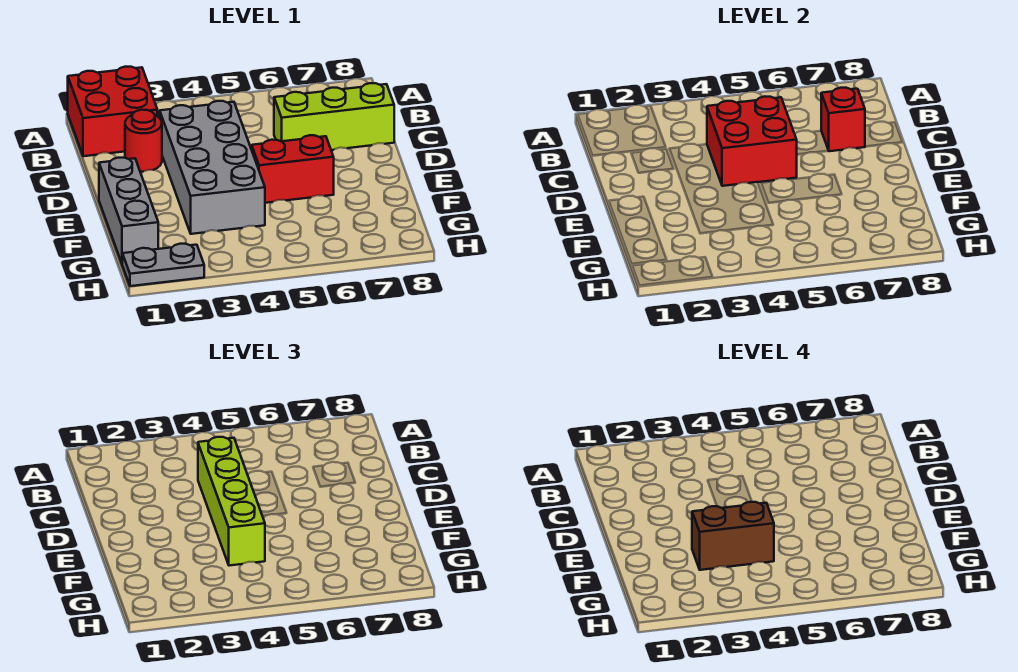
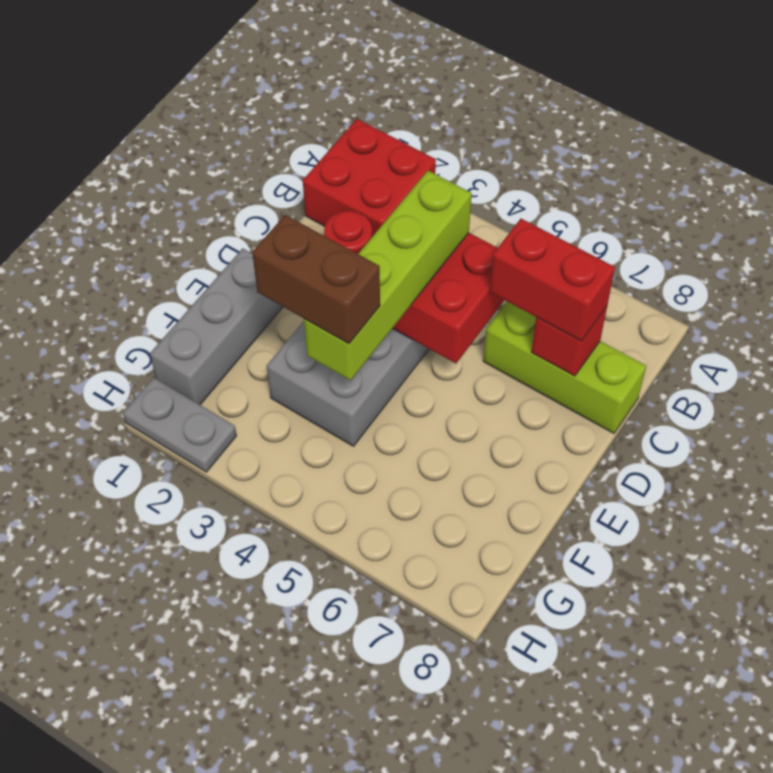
red brick E5:E6 level 1 -> red brick C6:C7 level 3

